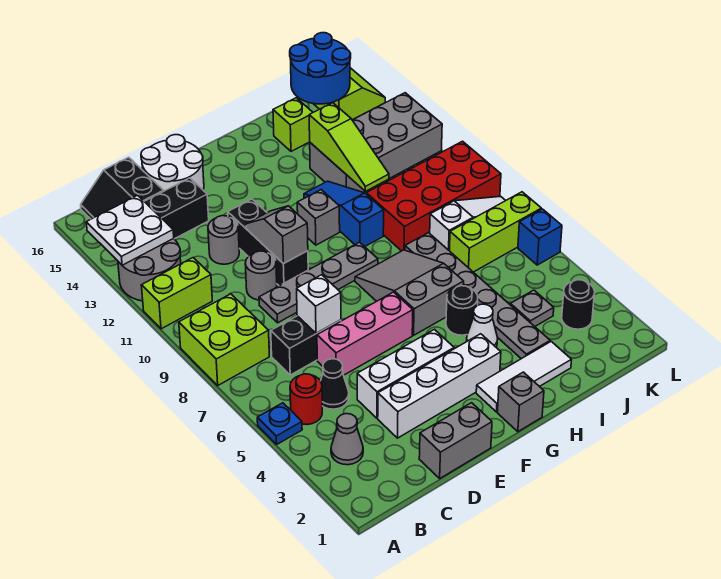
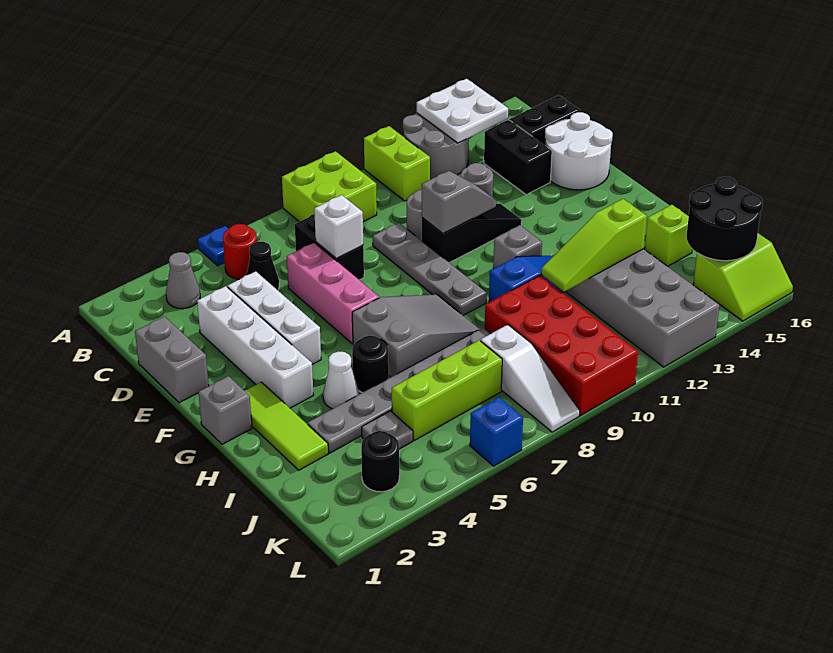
black brick E10:E12 level 1 -> black slope E10:E12 level 1 top 10
white tile G2:I2 level 1 -> lime tile G2:I2 level 1
lime brick J7:L7 level 1 -> lime brick J5:J7 level 1
blue round brick J15:K16 level 2 -> black round brick J15:K16 level 2

